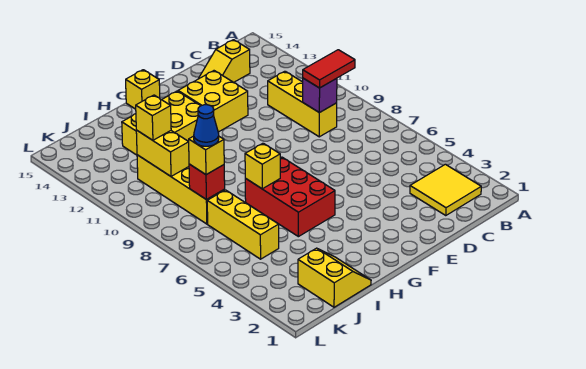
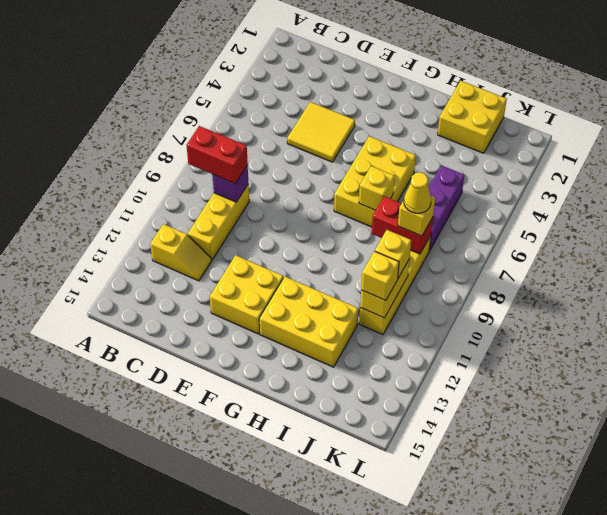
yellow tile B2:C3 level 1 -> yellow tile D4:E5 level 1
red tile B9:C9 level 3 -> red brick B9:C9 level 3
yellow slope C14:D14 level 1 top C -> yellow slope B12:C12 level 1 top B
red brick G5:H7 level 1 -> yellow brick G5:H7 level 1
yellow brick G15 level 1 -> yellow brick J10 level 3
yellow slope I1:J2 level 1 top J -> yellow brick I1:J2 level 1
yellow brick J5:J7 level 1 -> purple brick J5:J7 level 1
red brick J8 level 2 -> red brick I8:J8 level 2
blue cone J8 level 4 -> yellow cone J8 level 4

